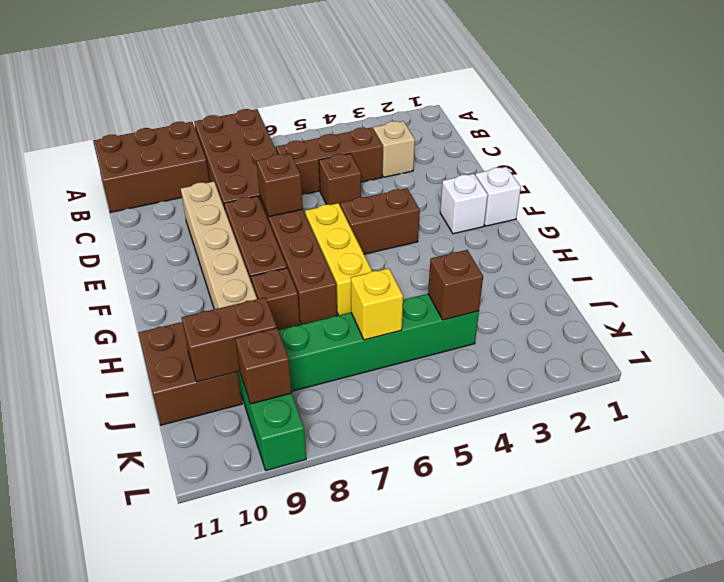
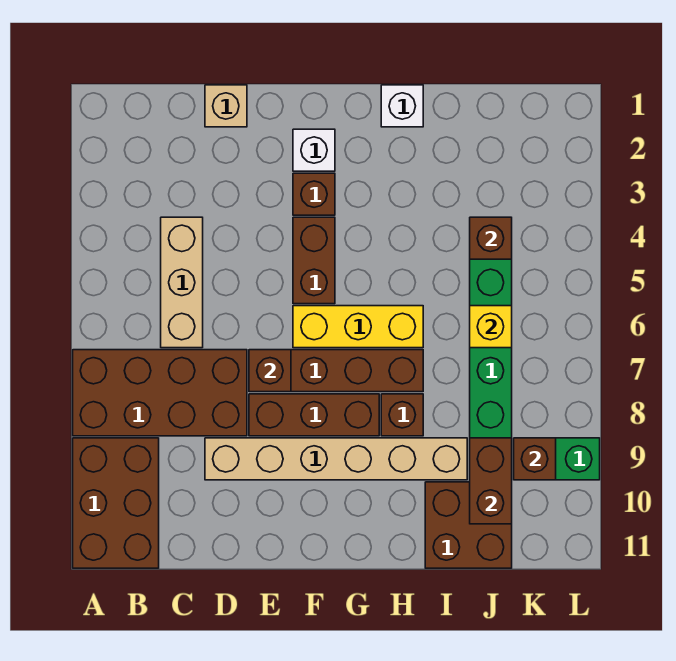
tan brick C3 level 1 -> tan brick D1 level 1
brown brick C4:C6 level 1 -> tan brick C4:C6 level 1
brown brick D5 level 1 -> brown brick F3 level 1
white brick F1 level 1 -> white brick H1 level 1

